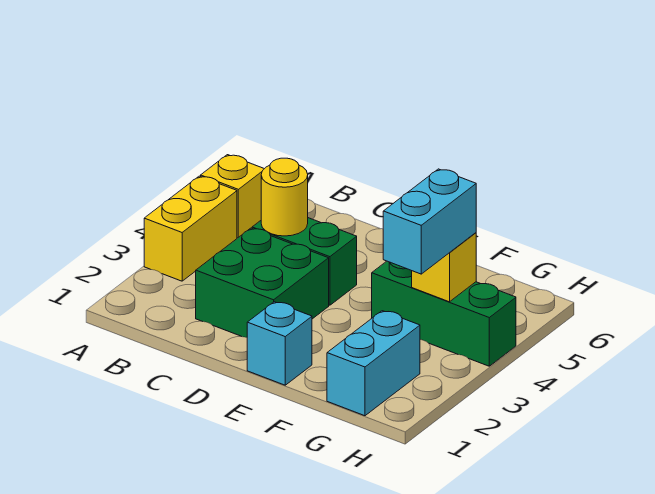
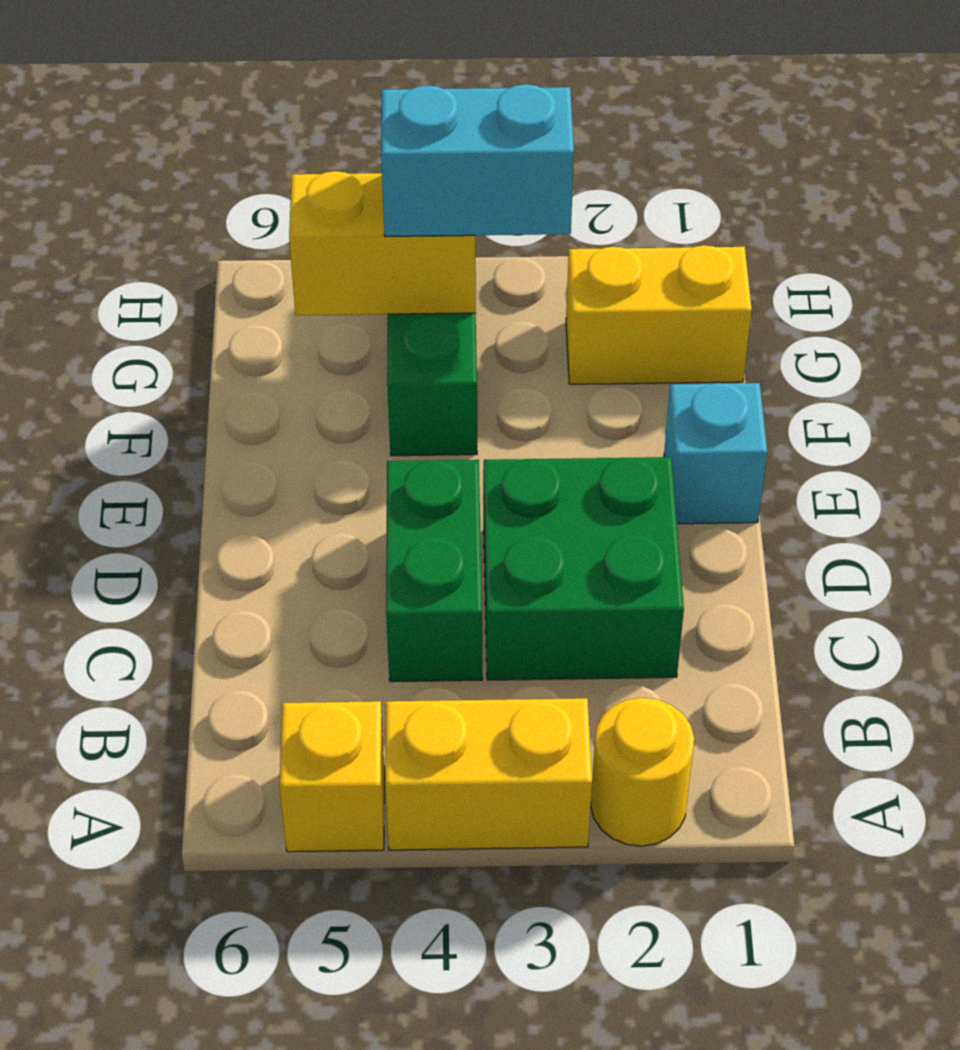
yellow round brick C4 level 2 -> yellow round brick A2 level 1
cyan brick G1:G2 level 1 -> yellow brick G1:G2 level 1
yellow brick G4 level 2 -> yellow brick G4:G5 level 2

